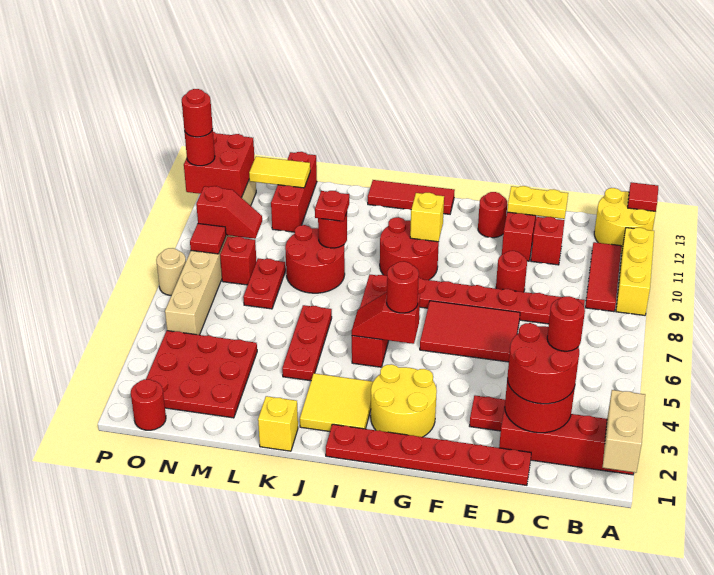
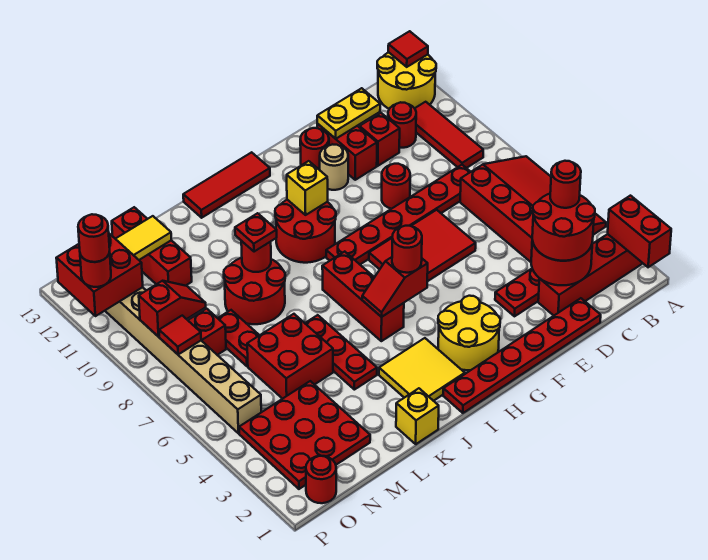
tan brick A1:A2 level 2 -> red brick A1:A2 level 2
none -> red slope A4:C7 level 1 top C
yellow brick A9:A11 level 1 -> none
none -> red round brick C11 level 1
none -> red brick L5:M6 level 1
tan round brick P7 level 1 -> tan round brick F11 level 1

